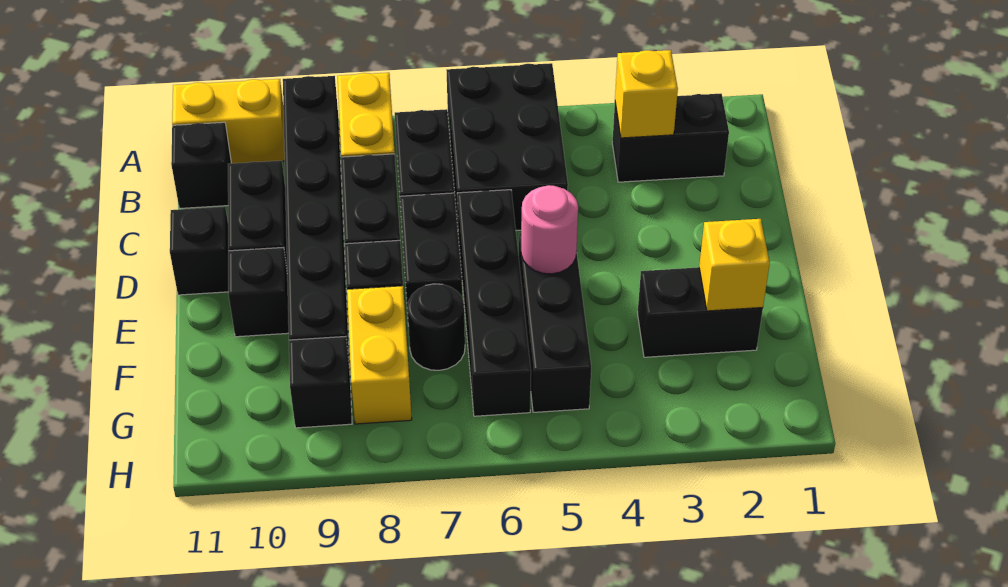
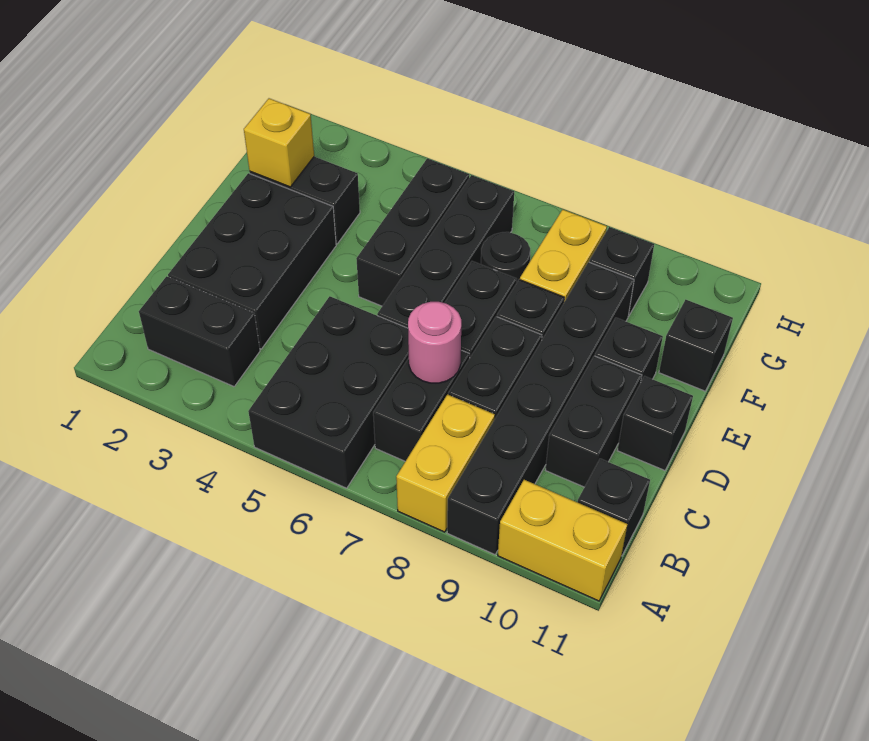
yellow brick B3 level 2 -> none
none -> black brick C2:E3 level 1
pink round brick E5 level 2 -> pink round brick C7 level 2
none -> black brick F11 level 1

